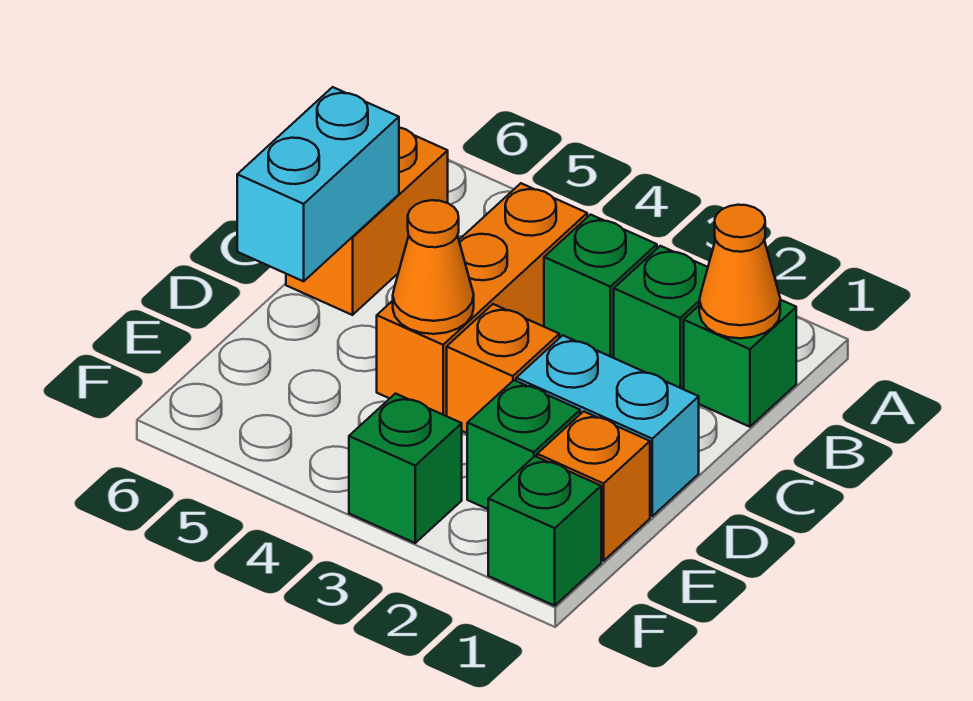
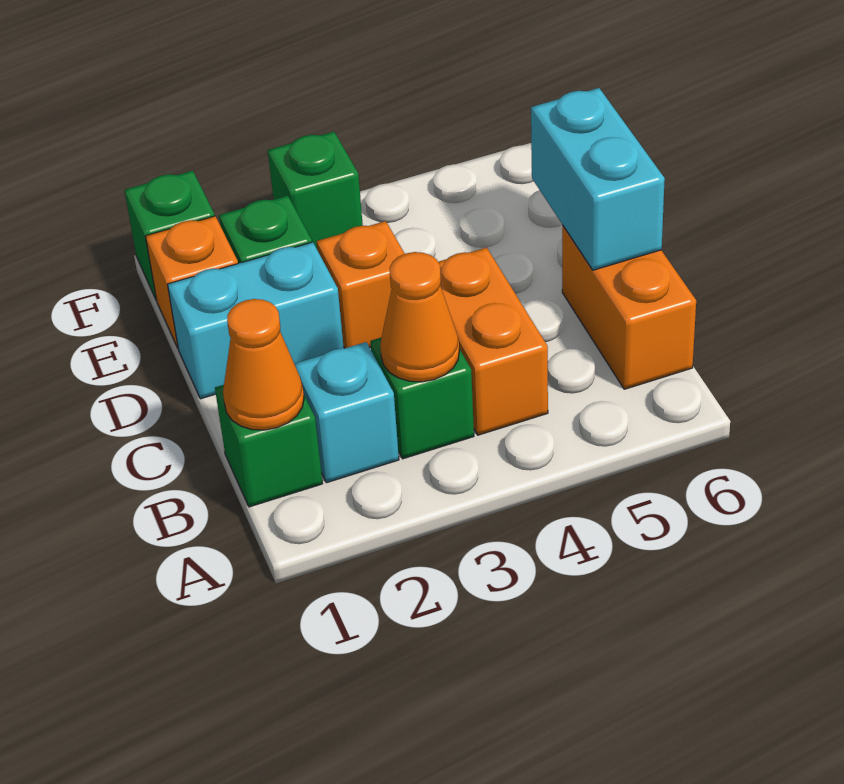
green brick B2 level 1 -> cyan brick B2 level 1
orange brick B4:D4 level 1 -> orange brick B4:C4 level 1
orange cone D4 level 2 -> orange cone B3 level 2

